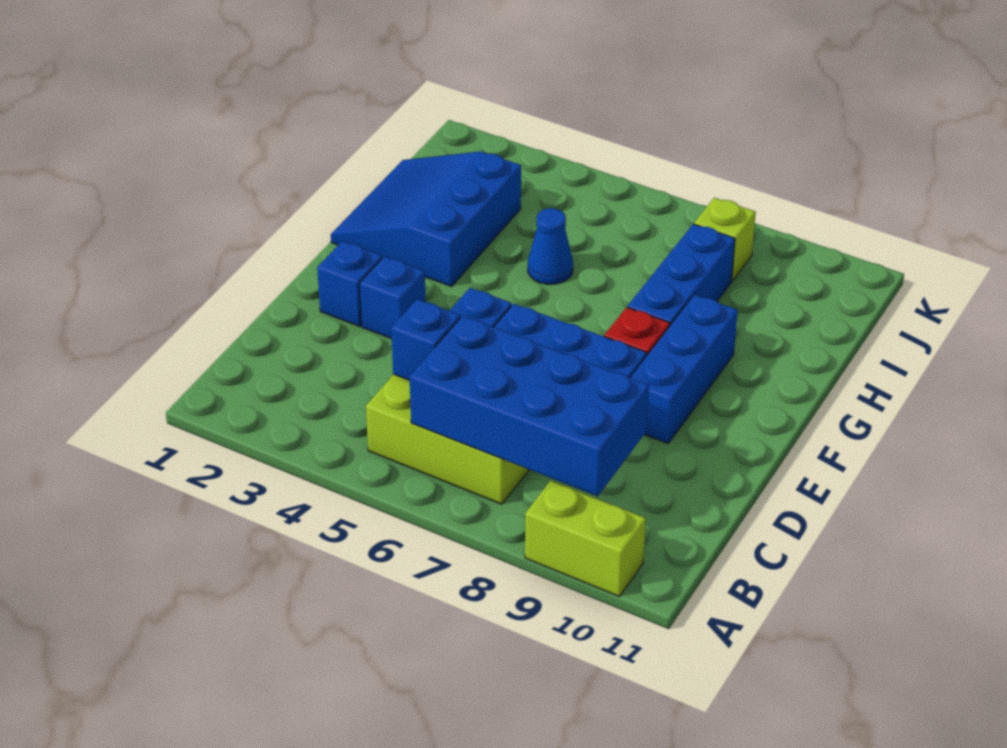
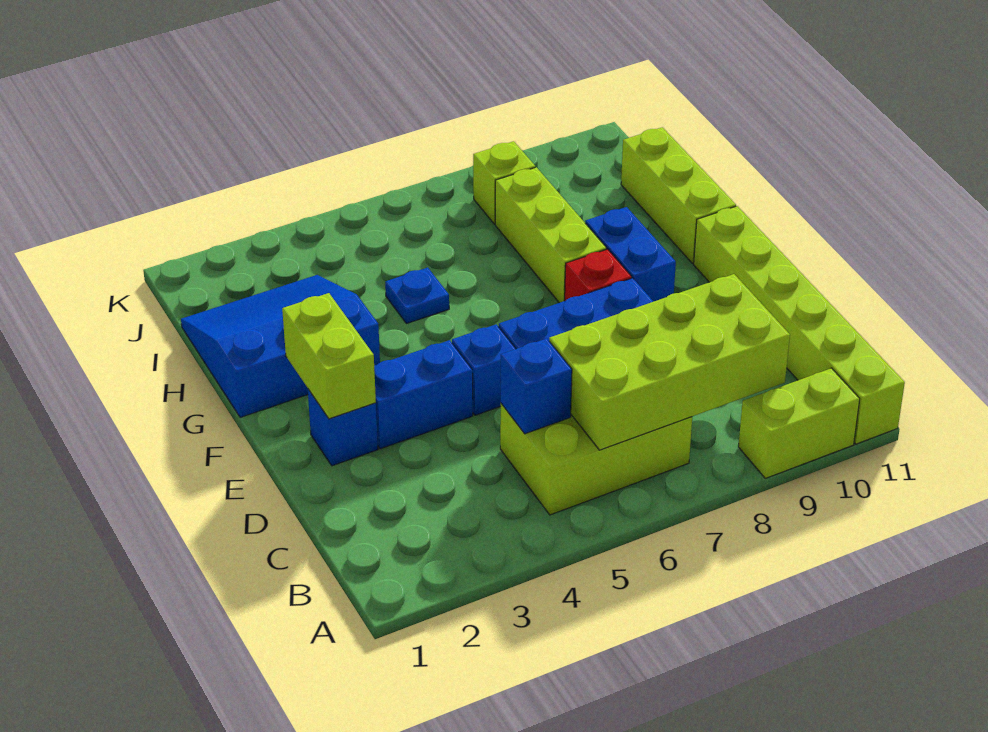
none -> lime brick A11:F11 level 1
blue brick B6:C9 level 2 -> lime brick B6:C9 level 2
none -> lime brick E2:F2 level 2
blue brick E3 level 1 -> blue brick E3:E4 level 1
blue brick E9:G9 level 1 -> blue brick F9:G9 level 1
blue slope G1:I3 level 1 top 3 -> blue slope G1:I3 level 1 top G
blue brick G8:I8 level 1 -> lime brick G8:I8 level 1
none -> lime brick G11:I11 level 1
blue cone H5 level 1 -> blue plate H5 level 1

